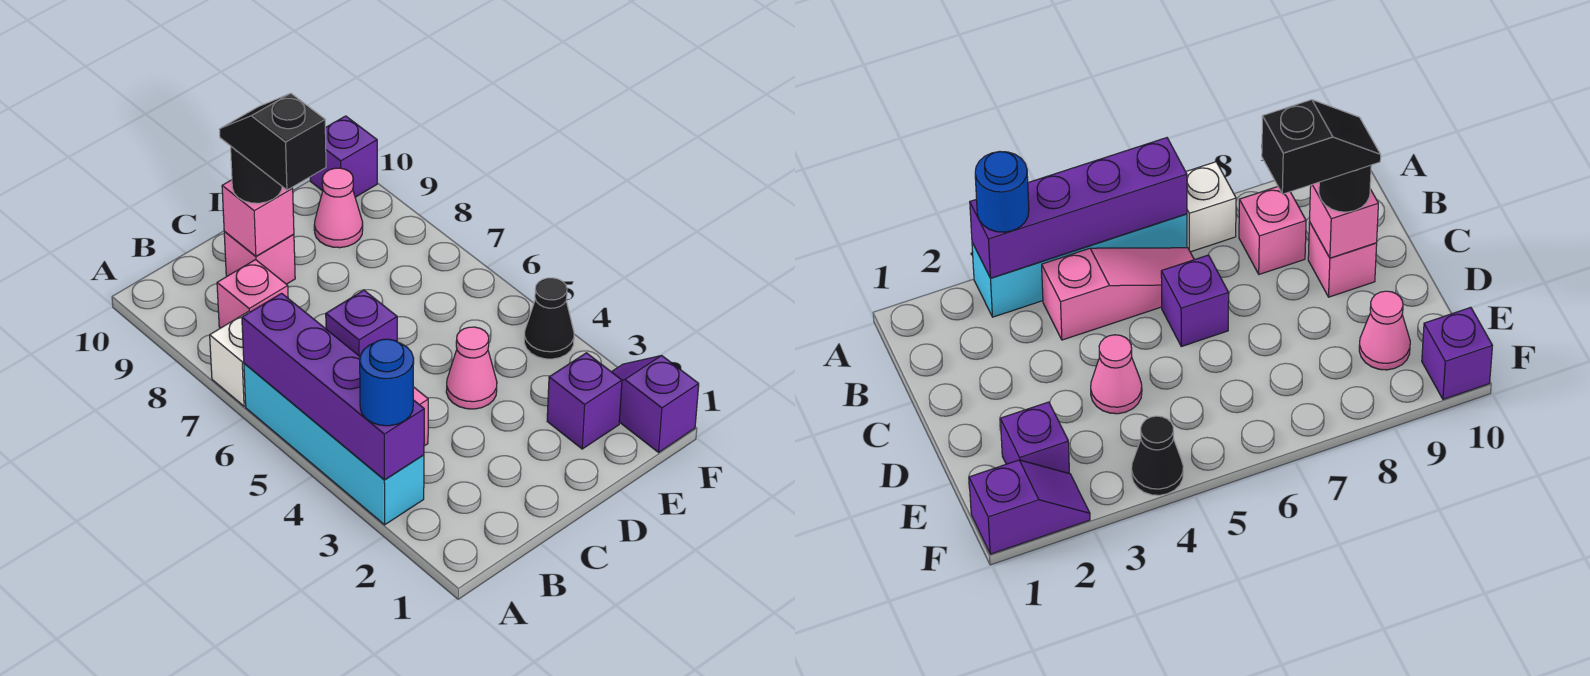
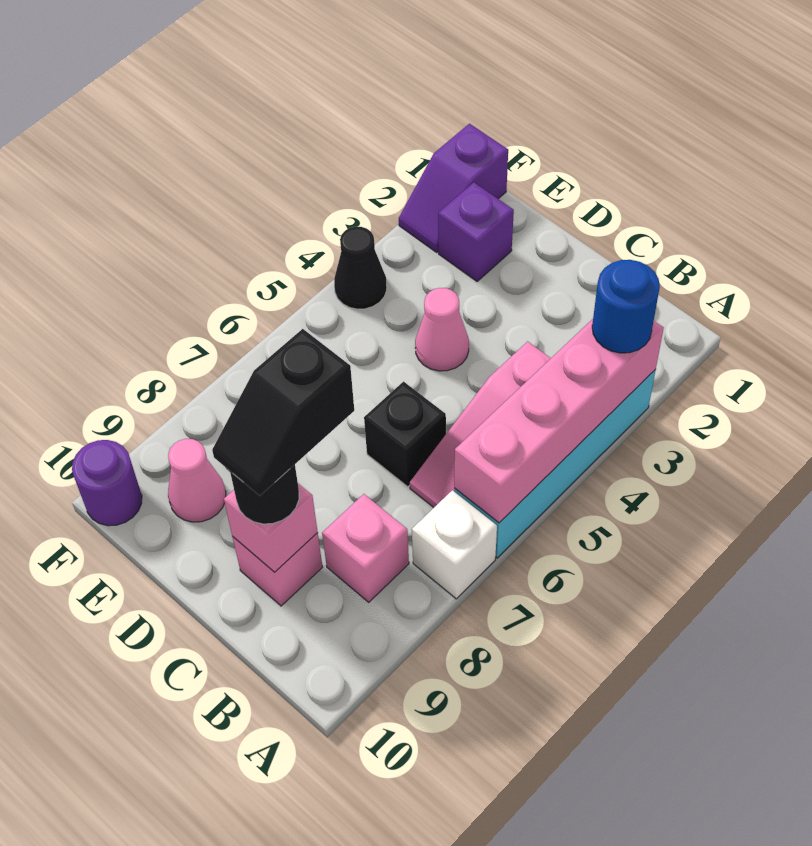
purple brick A3:A6 level 2 -> pink brick A3:A6 level 2
purple brick C6 level 1 -> black brick C6 level 1
purple brick F10 level 1 -> purple round brick F10 level 1

